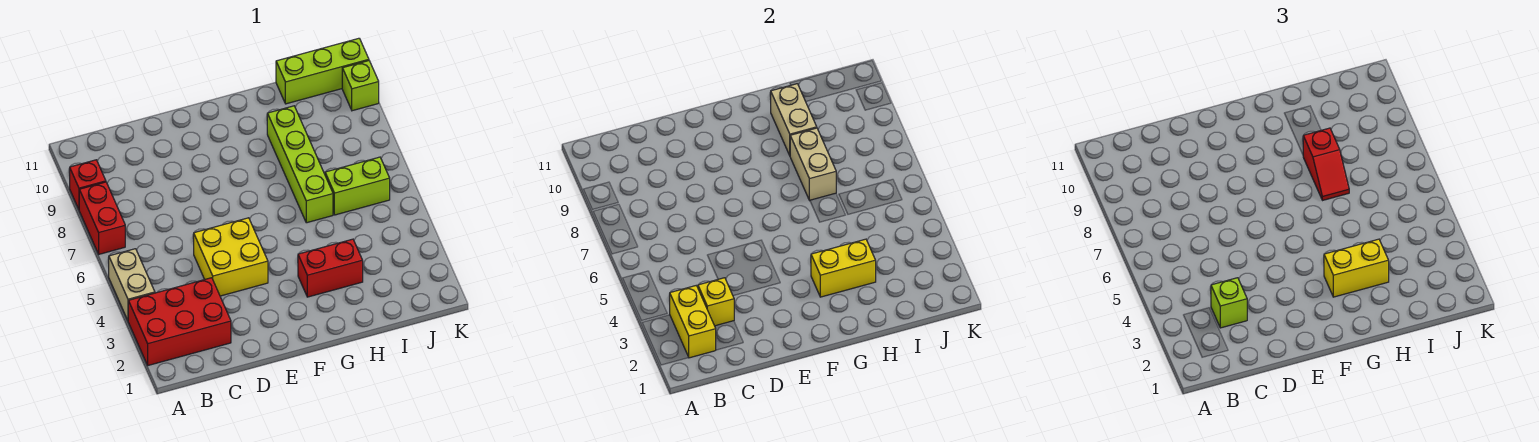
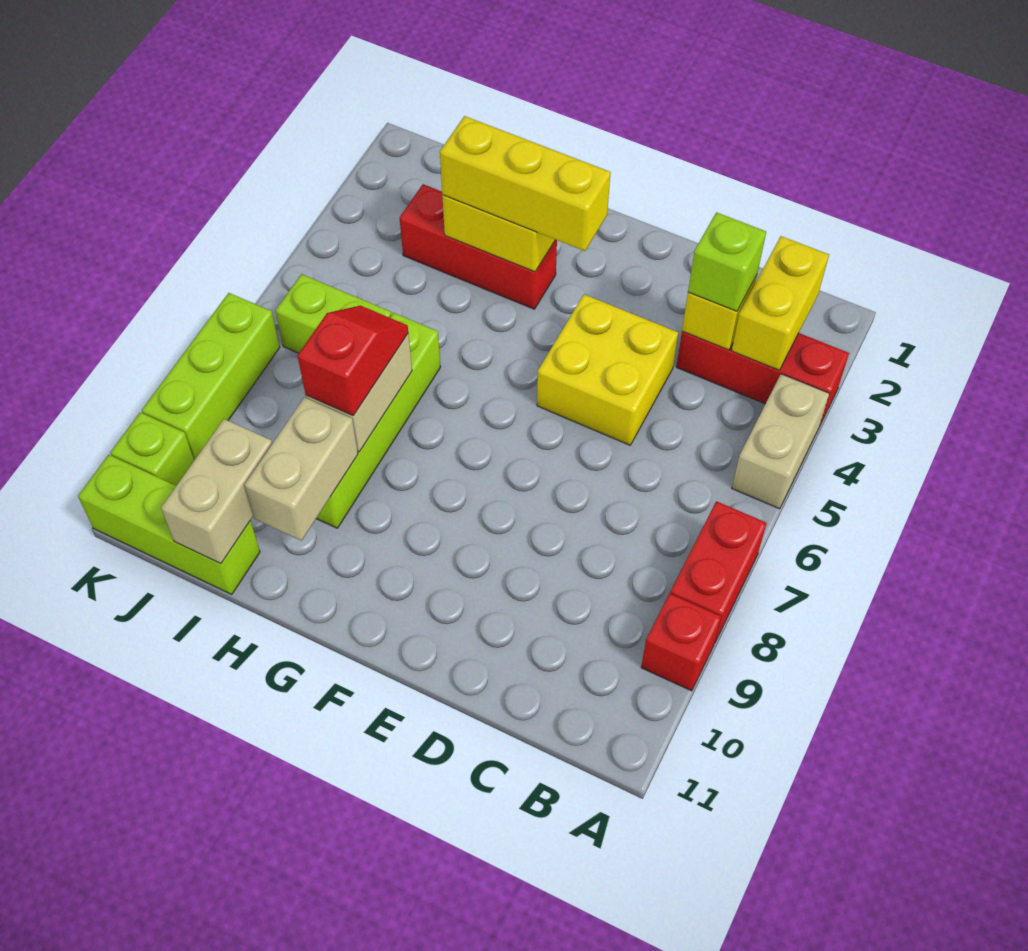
red brick A2:C3 level 1 -> red brick A3:C3 level 1
red brick G3:H3 level 1 -> red brick G3:I3 level 1
yellow brick G3:H3 level 3 -> yellow brick F3:H3 level 3
none -> tan brick I10:I11 level 2
none -> lime brick K7:K9 level 1

